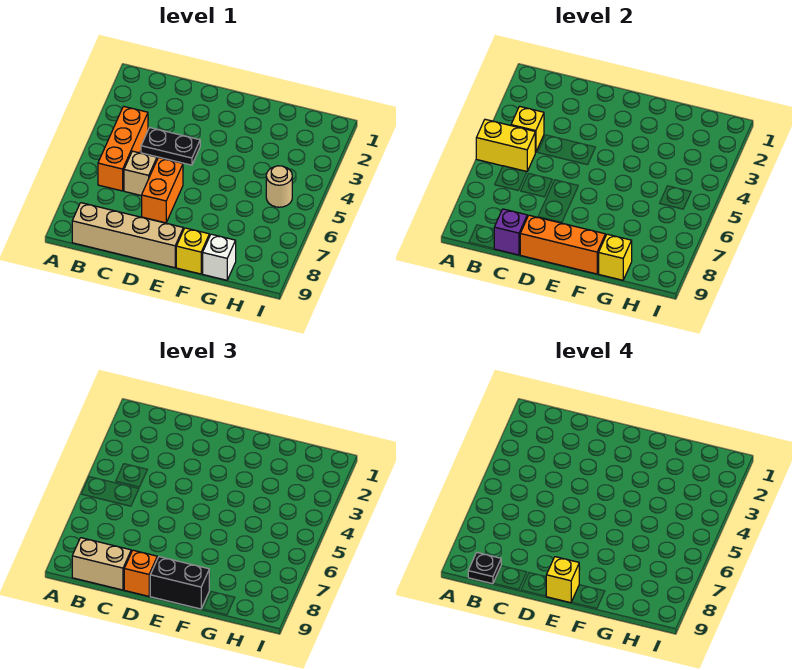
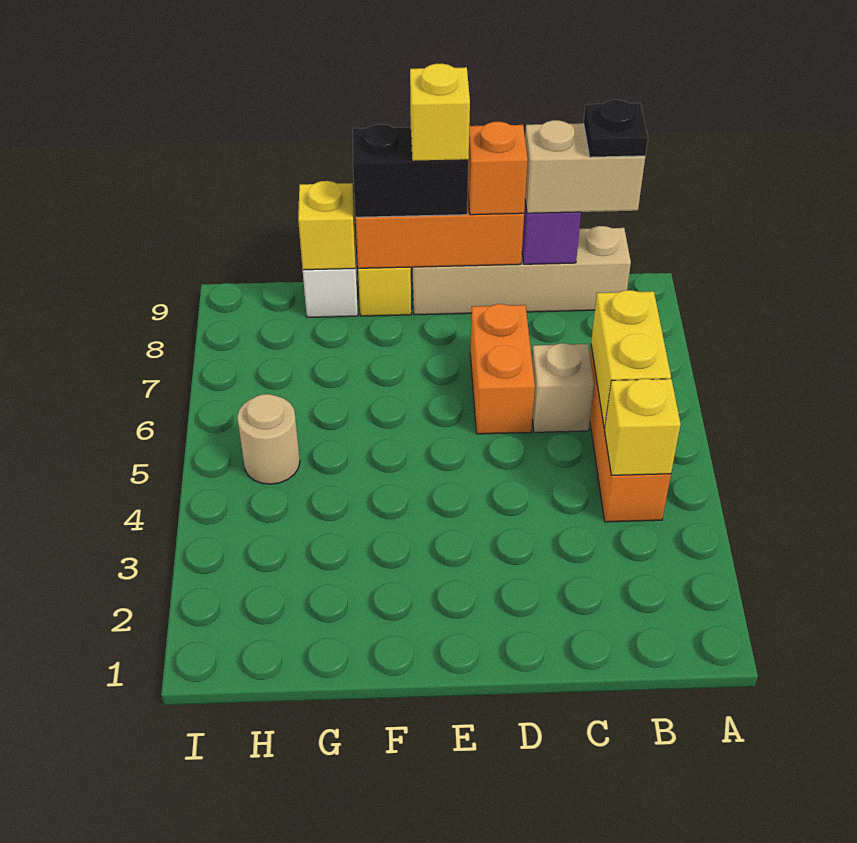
yellow brick A5:B5 level 2 -> yellow brick B5:B6 level 2
black plate C4:D4 level 1 -> none

